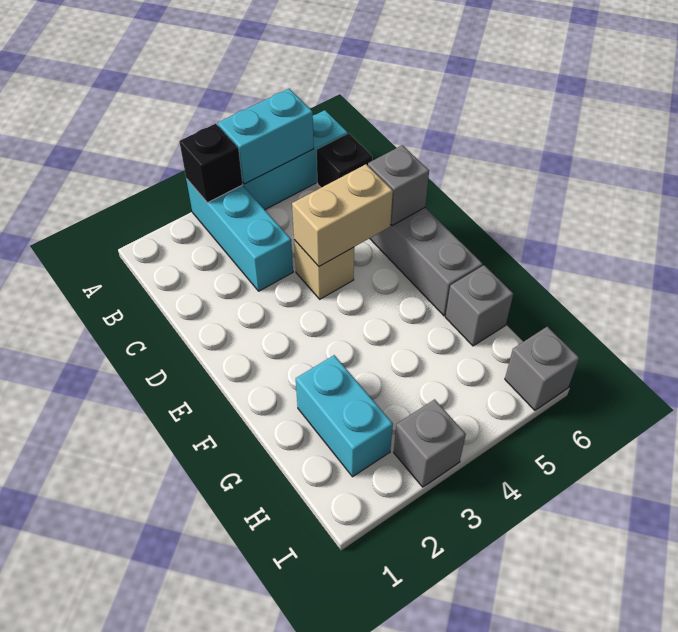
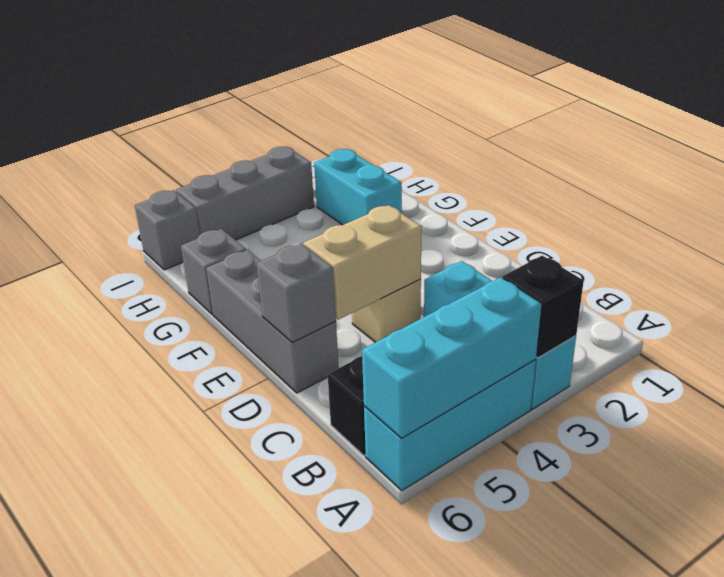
cyan brick A4:A5 level 2 -> cyan brick A4:A6 level 2
grey brick I3 level 1 -> grey brick I3:I5 level 1

